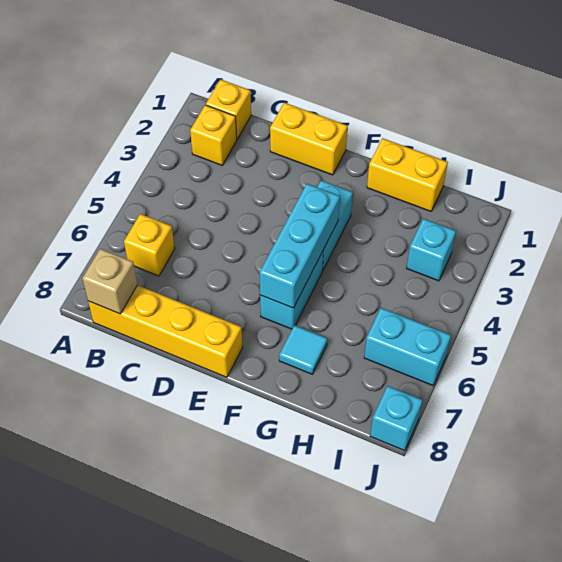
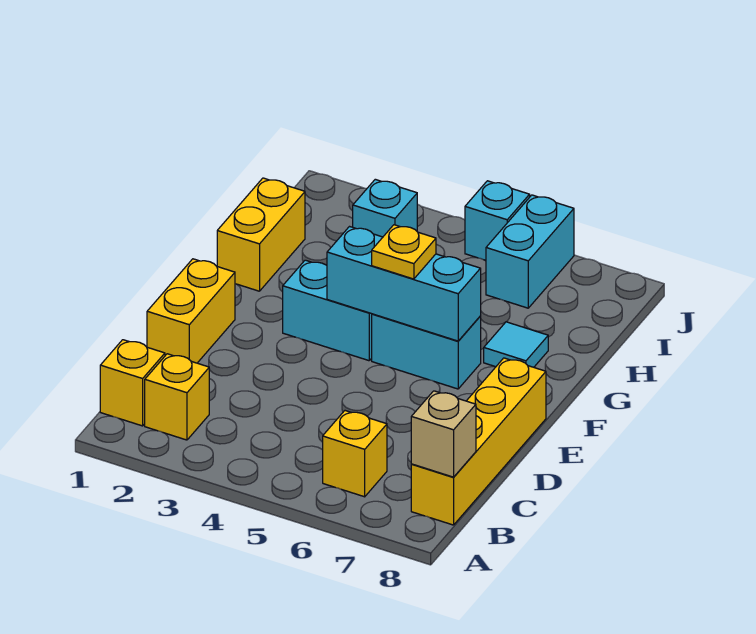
none -> yellow plate F5 level 3
cyan brick J8 level 1 -> cyan brick J5 level 1

